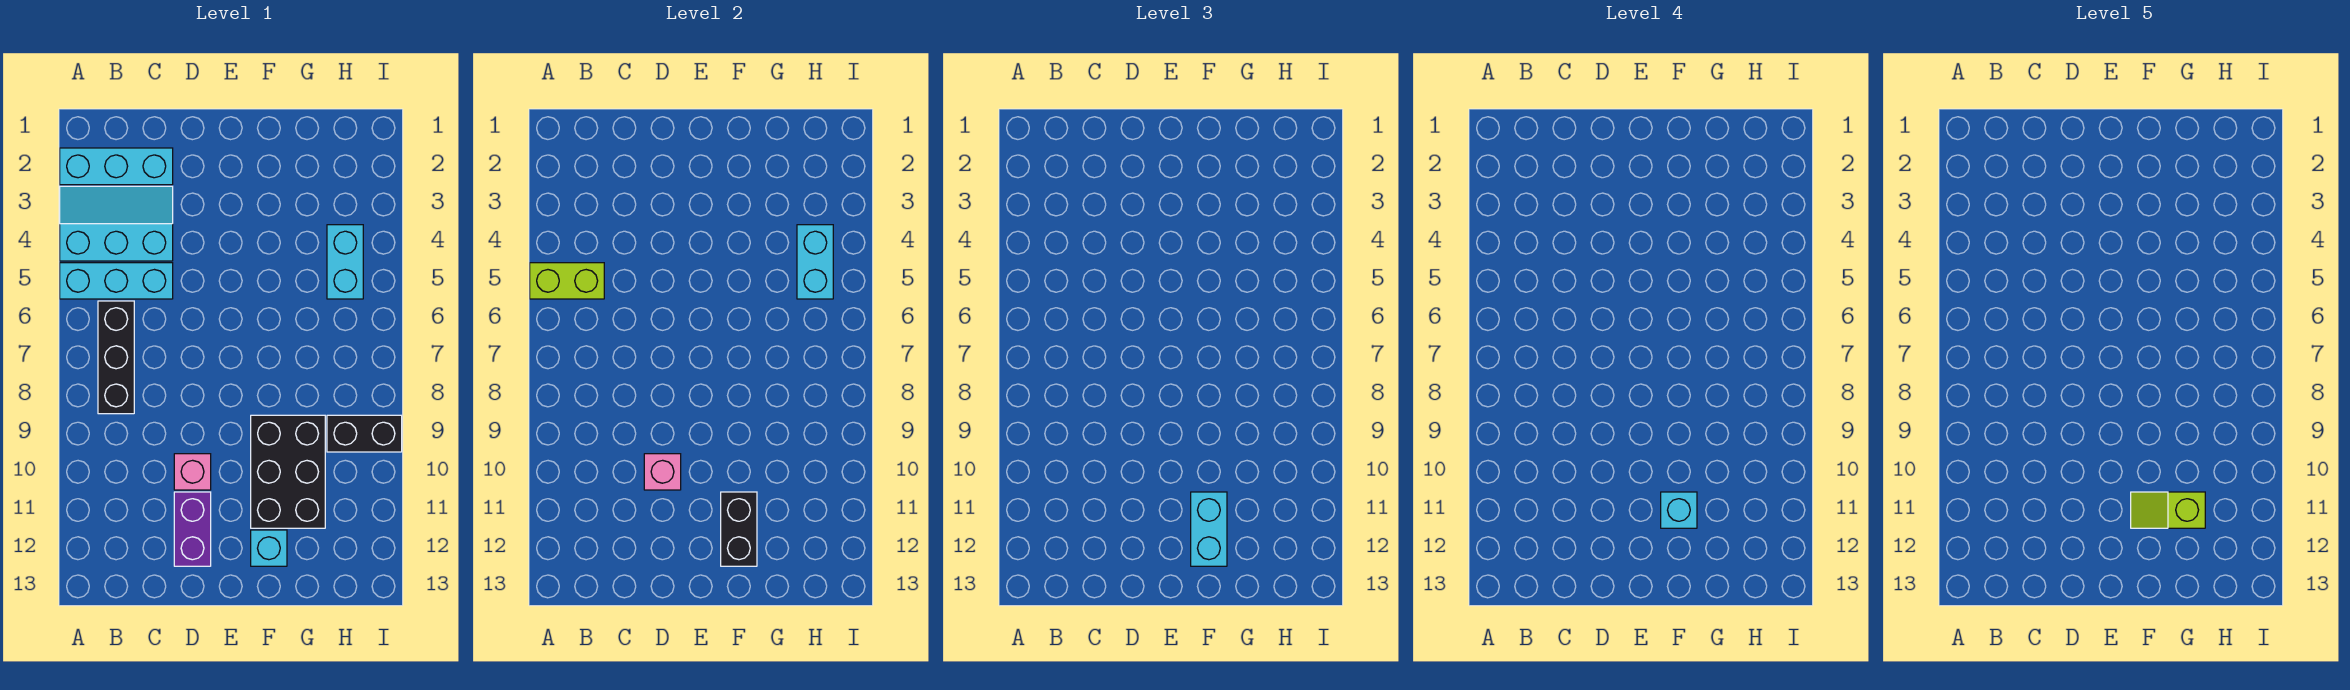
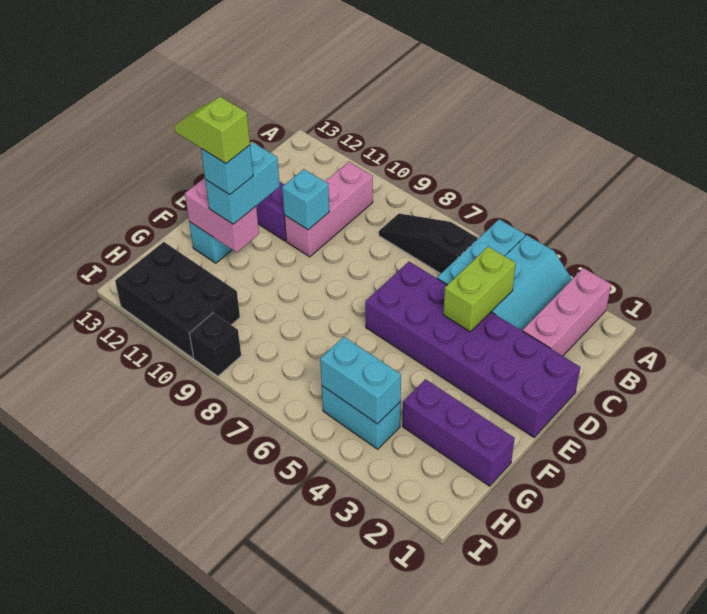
cyan brick A2:C2 level 1 -> pink brick A2:C2 level 1
lime brick A5:B5 level 2 -> lime brick C4:D4 level 2
black brick B6:B8 level 1 -> black slope B6:B8 level 1 top 6
none -> purple brick D1:E6 level 1
pink brick D10 level 1 -> pink brick B10:D10 level 1
pink brick D10 level 2 -> cyan brick D10 level 2
black brick F9:G11 level 1 -> black brick H10:I12 level 1
black brick F11:F12 level 2 -> pink brick F11:F12 level 2
cyan brick F11:F12 level 3 -> cyan brick E11:F11 level 3
lime slope F11:G11 level 5 top G -> lime slope F11:F12 level 5 top 11
none -> purple brick G1:G3 level 1
black brick H9:I9 level 1 -> black brick I9 level 1

